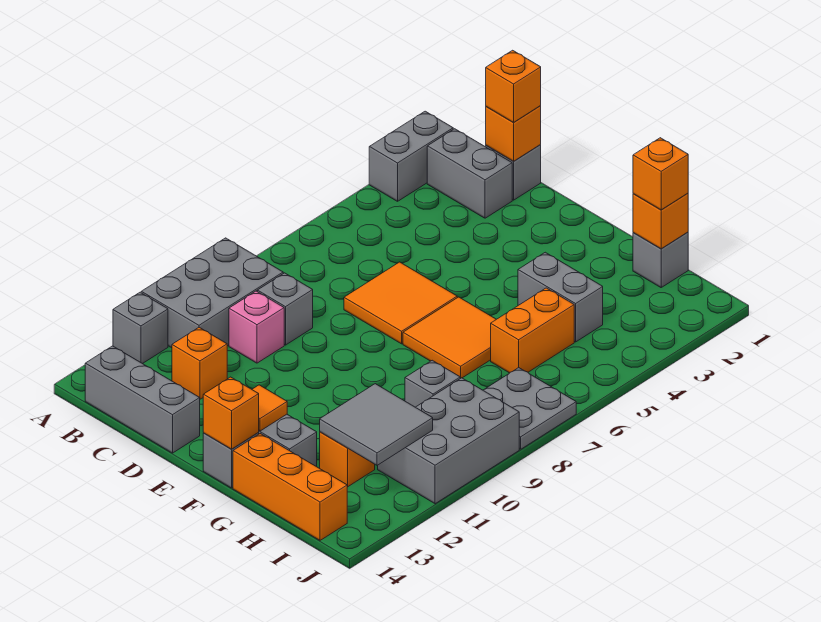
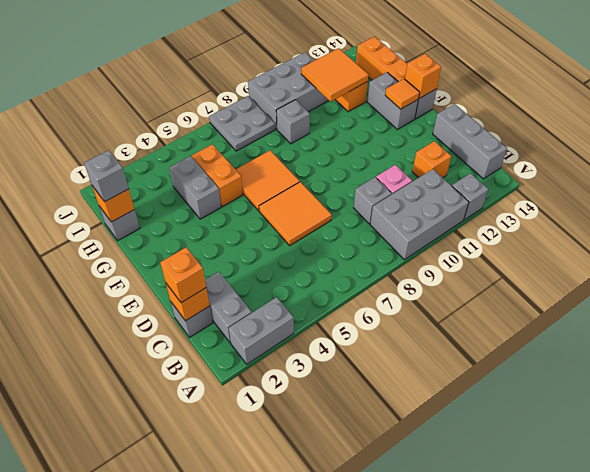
orange brick H1 level 3 -> grey brick H1 level 3
orange brick H5:H6 level 1 -> orange brick G5:H5 level 1
grey tile H11:I12 level 2 -> orange tile H11:I12 level 2

